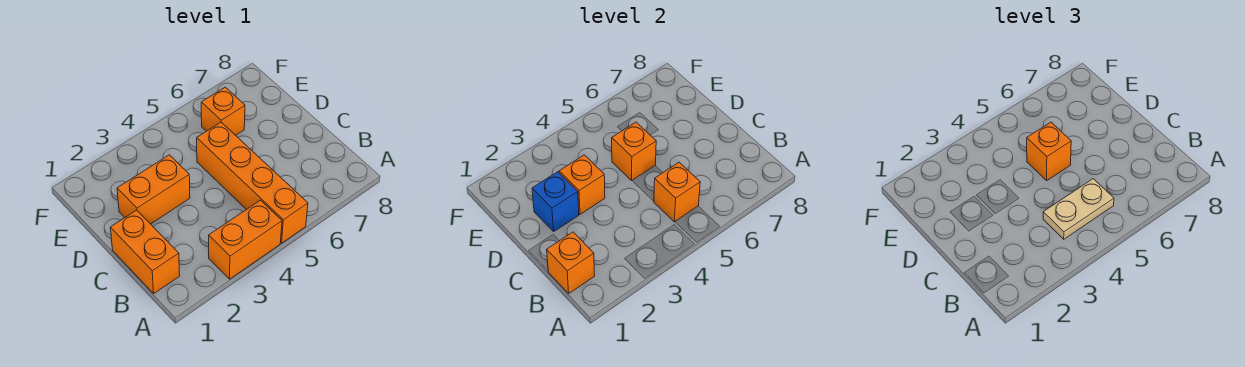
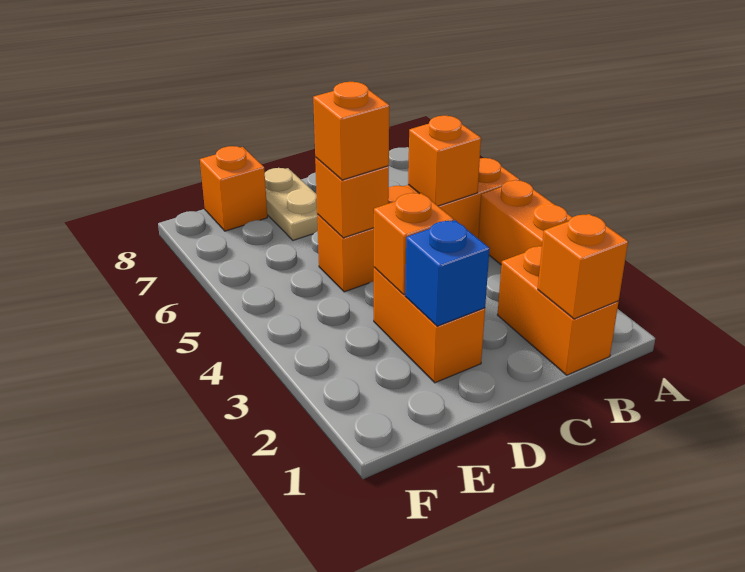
orange brick B1:C1 level 1 -> orange brick B1:B2 level 1
tan plate B4:B5 level 3 -> tan plate D7:D8 level 1
orange brick E6 level 1 -> orange brick E8 level 1

